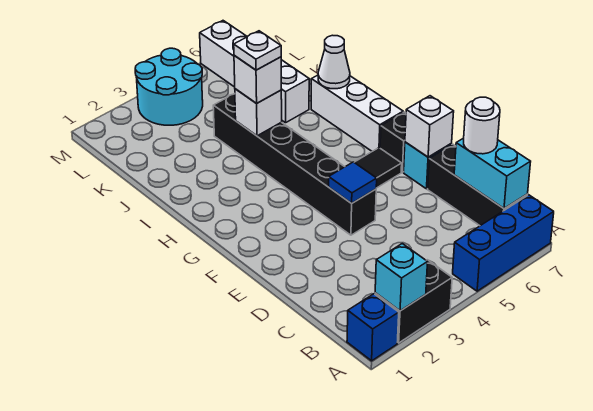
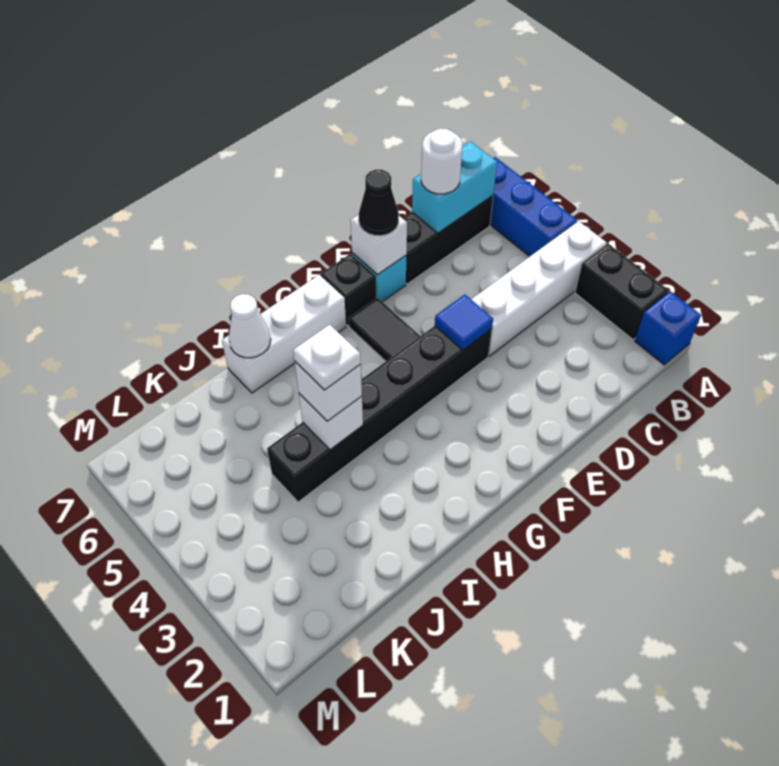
cyan brick A2 level 2 -> none
none -> black cone E7 level 3
white brick J6:M6 level 1 -> white brick A4:D4 level 1
cyan round brick L3:M4 level 1 -> none

